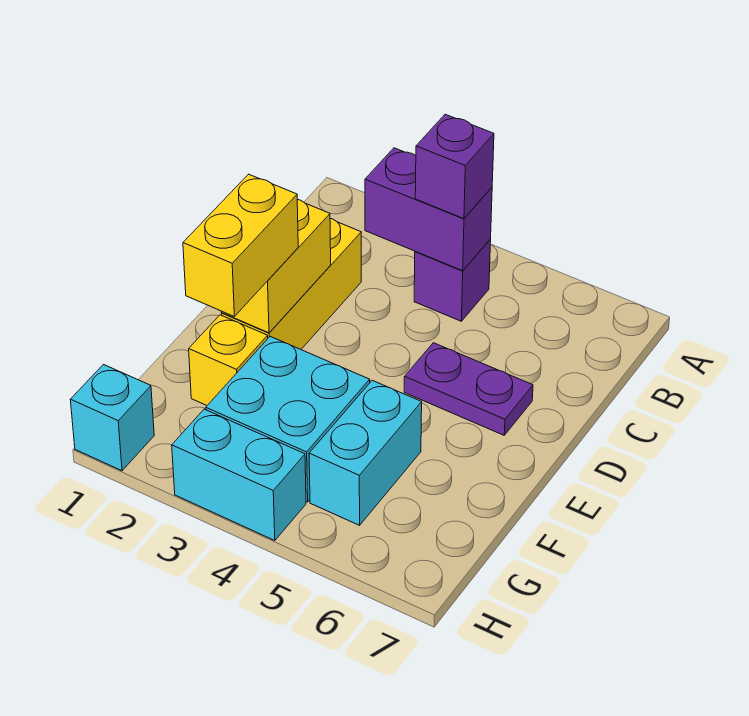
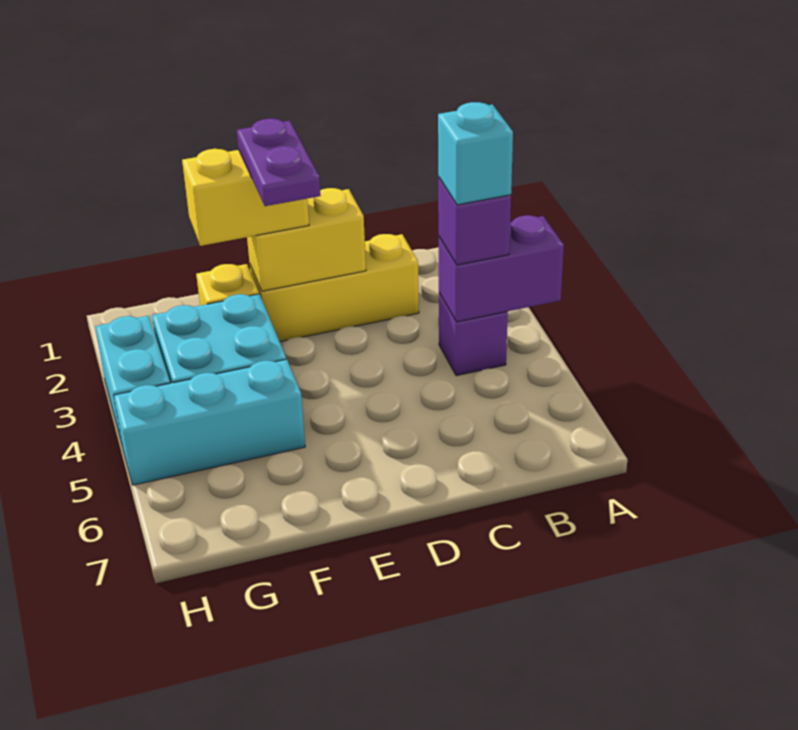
purple brick B3:B4 level 2 -> purple brick A4:B4 level 2
purple plate D5:D6 level 1 -> purple plate E2:E3 level 4
cyan brick F5:G5 level 1 -> cyan brick F5:H5 level 1
cyan brick H1 level 1 -> cyan brick B4 level 4

